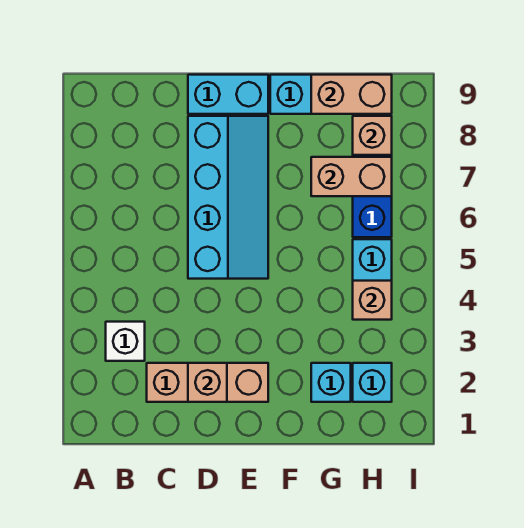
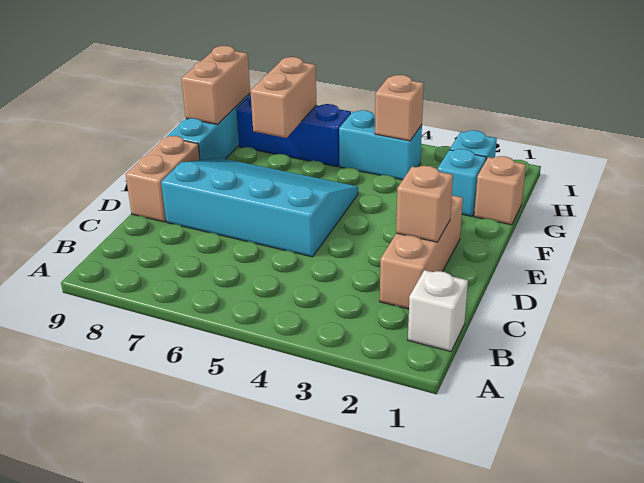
white brick B3 level 1 -> white brick B1 level 1
cyan slope D5:E8 level 1 top D -> cyan slope D5:F8 level 1 top D
cyan brick D9:E9 level 1 -> tan brick D9:E9 level 1
tan brick H8 level 2 -> tan brick G1 level 1

